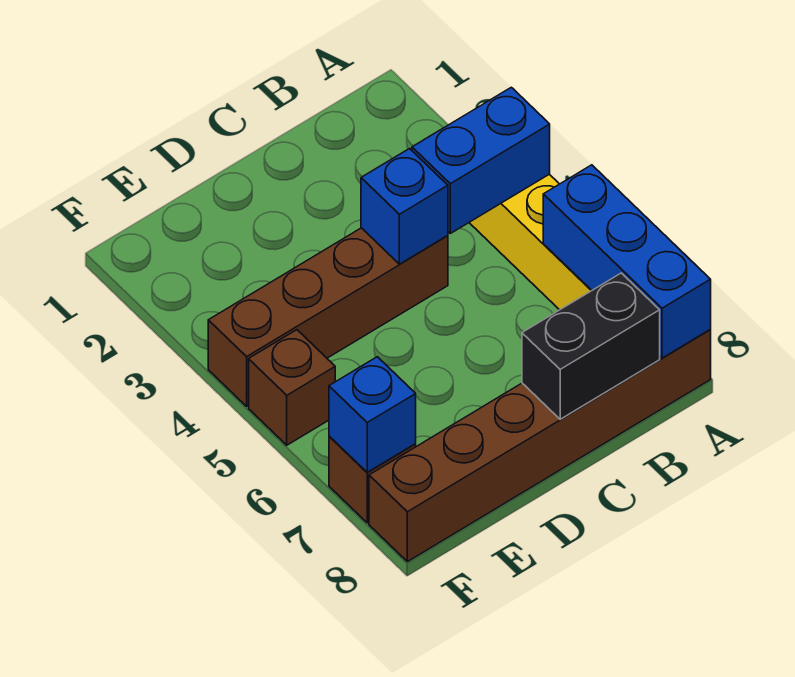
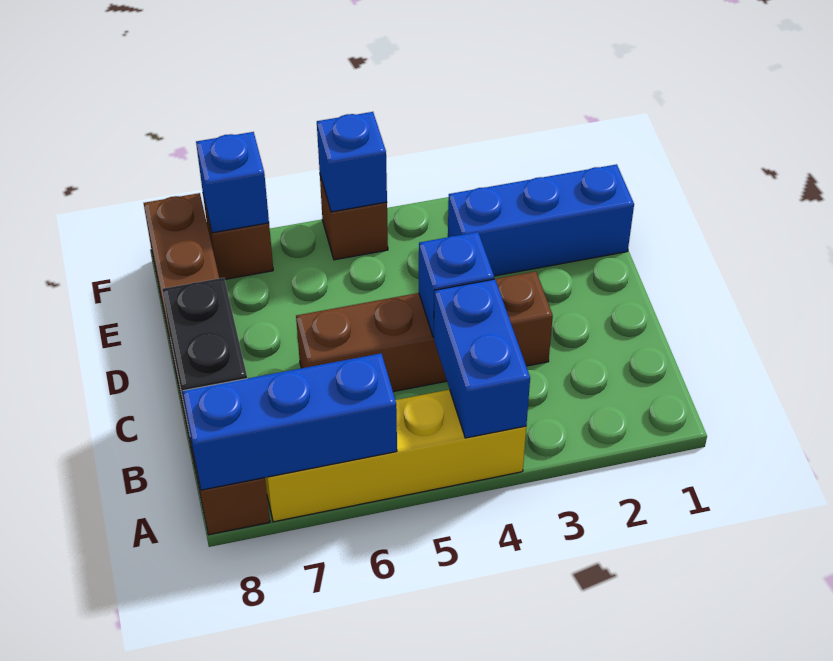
brown brick C4:F4 level 1 -> brown brick C3:C6 level 1
none -> blue brick E1:E3 level 1
none -> blue brick F5 level 2

